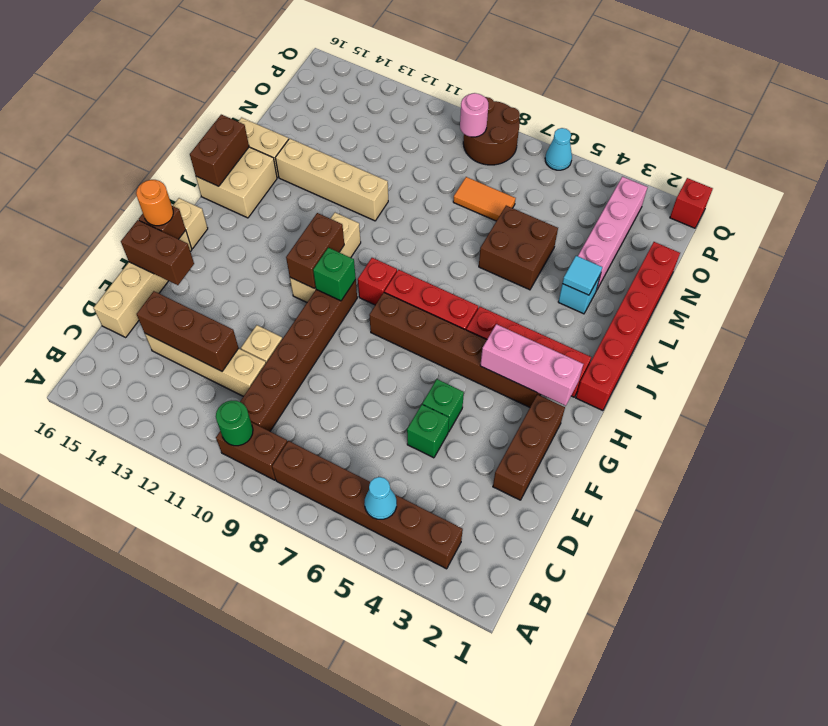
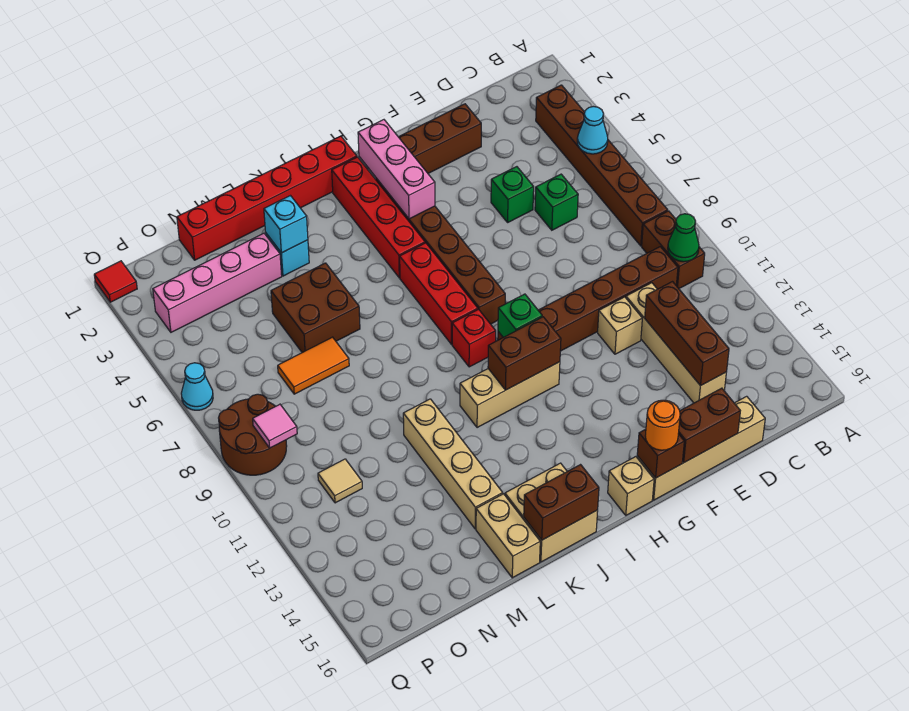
green round brick B10 level 2 -> green cone B10 level 2
green brick F5 level 1 -> green brick D6 level 1
brown brick F15:F16 level 2 -> brown brick E16:F16 level 2
cyan tile L3 level 2 -> cyan brick L3 level 2
orange tile N7:N8 level 1 -> orange tile M7:N7 level 1
none -> tan tile O11 level 1
pink round brick P9 level 2 -> pink tile P9 level 2
red brick Q1 level 1 -> red tile Q1 level 1

